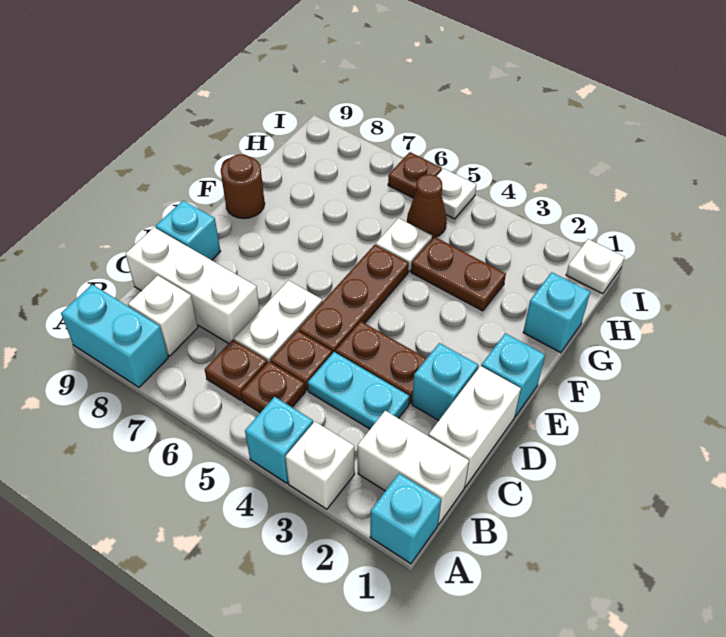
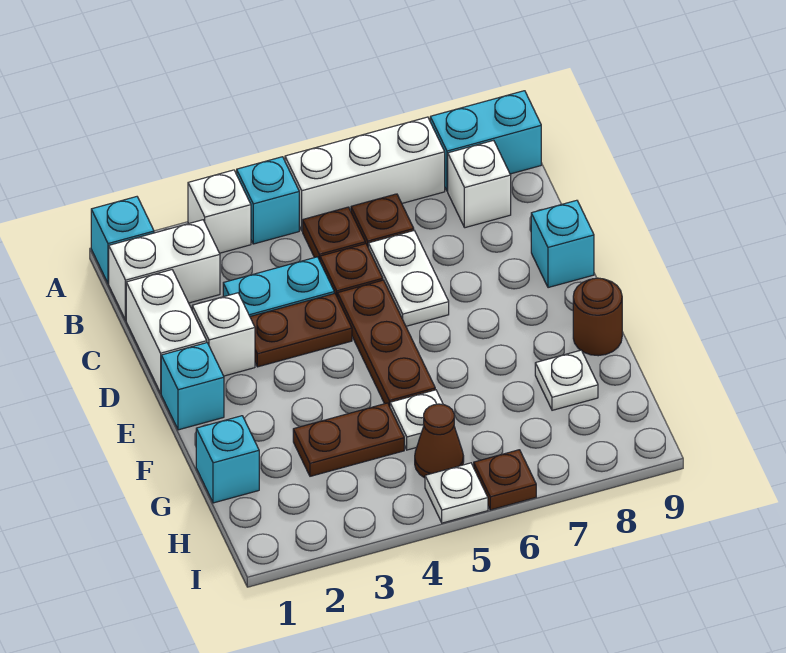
white brick C7:C9 level 1 -> white brick A5:A7 level 1
cyan brick D2 level 1 -> white brick D2 level 1
white plate I1 level 1 -> white plate G8 level 1

